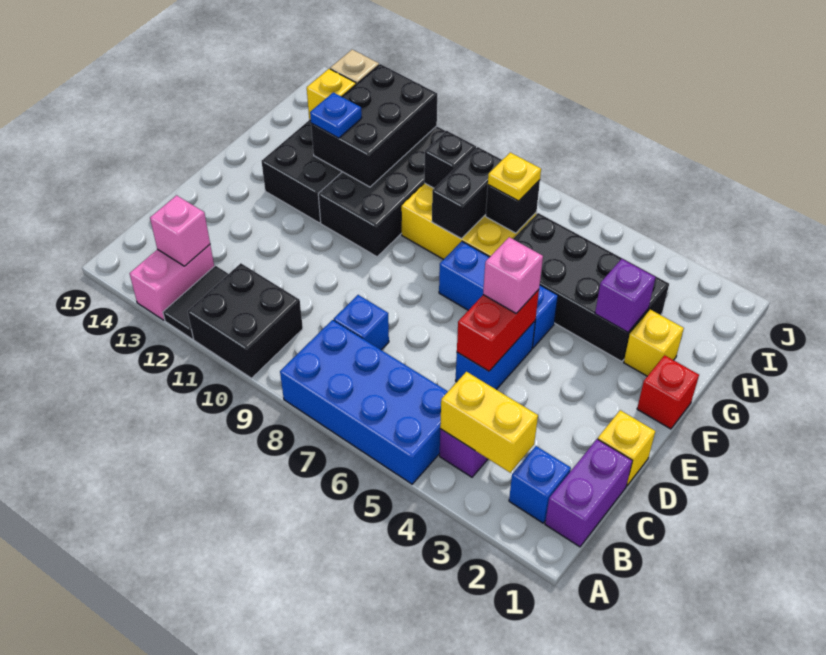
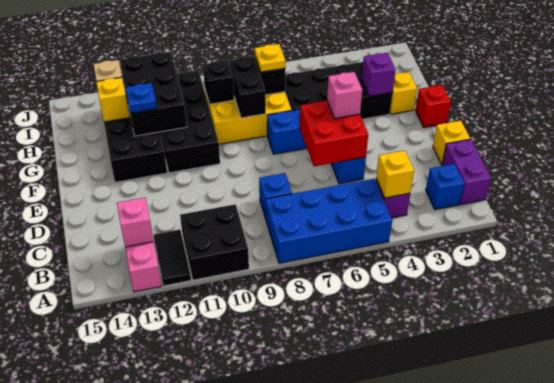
yellow brick B3:B4 level 2 -> yellow brick B4 level 2
red brick D5:E5 level 2 -> red brick D5:E6 level 2

